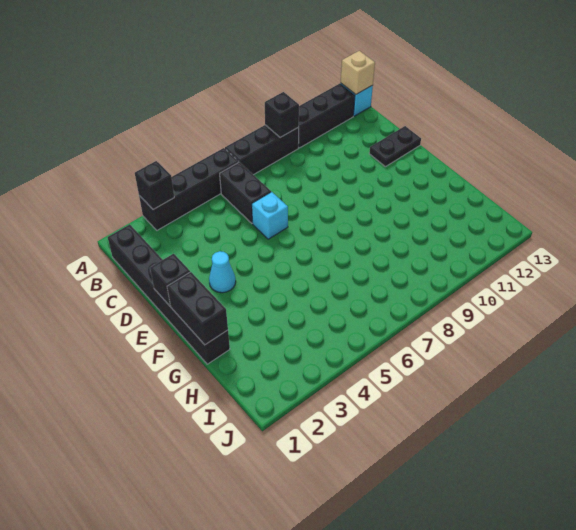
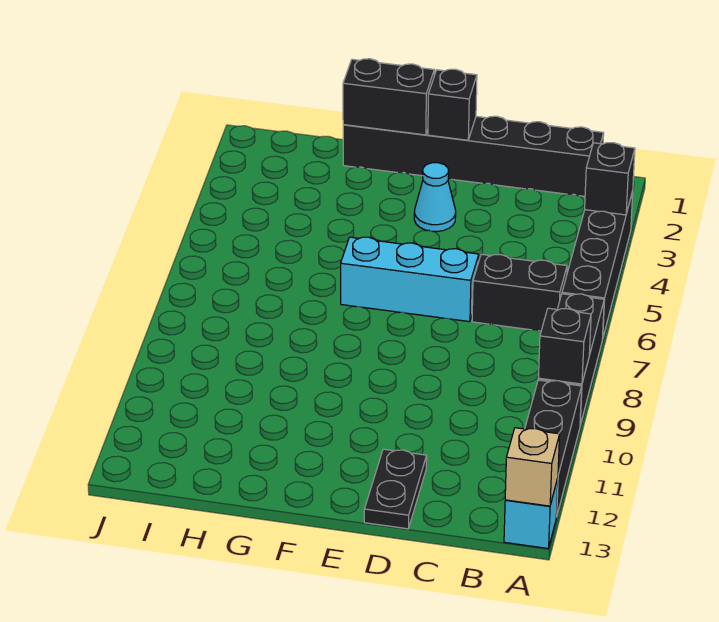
cyan brick D6 level 1 -> cyan brick D6:F6 level 1

